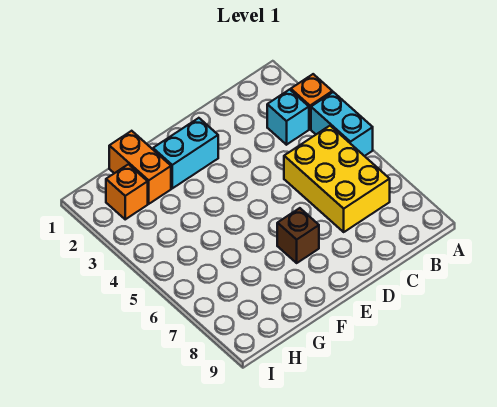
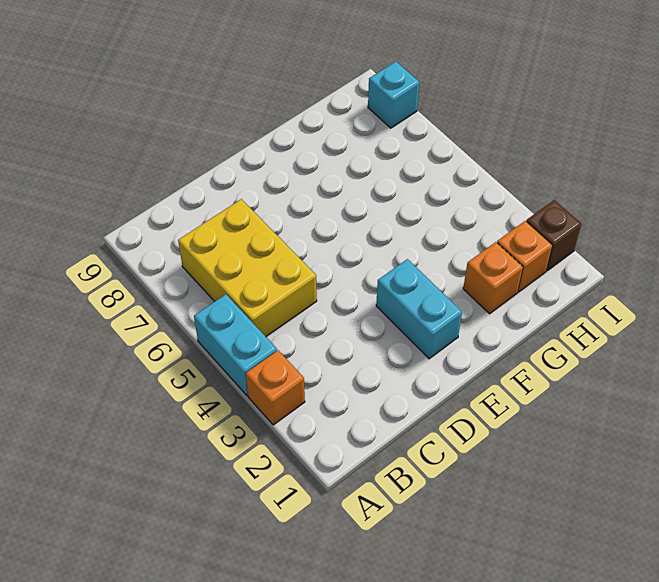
cyan brick B3 level 1 -> cyan brick I8 level 1
cyan brick E2:F2 level 1 -> cyan brick E2:E3 level 1
brown brick E7 level 1 -> brown brick I2 level 1
orange brick G1:G2 level 1 -> orange brick G2 level 1

